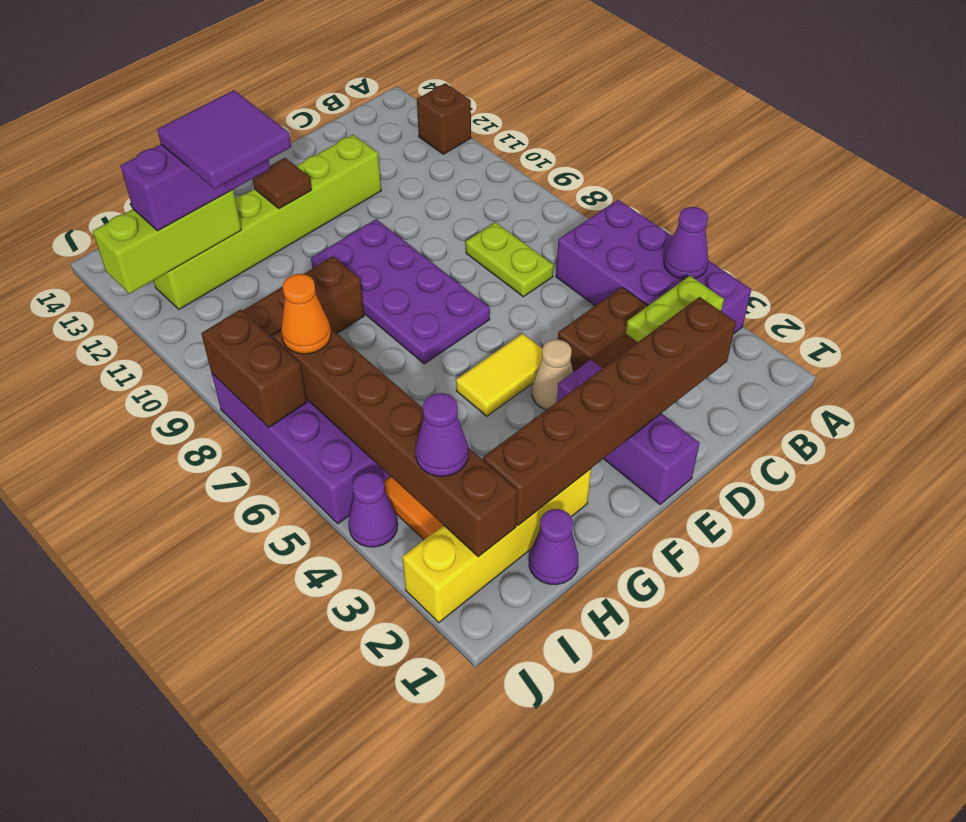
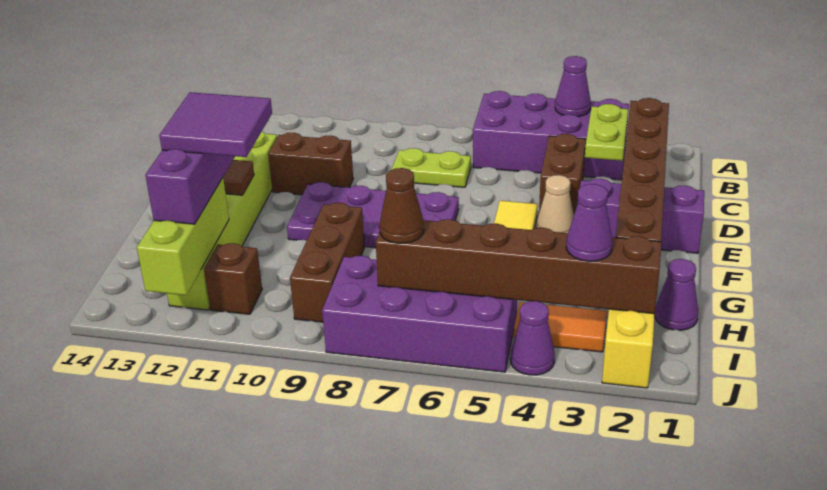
brown brick A12 level 1 -> brown brick I11 level 1
orange cone I7 level 3 -> brown cone I7 level 3
brown brick J7:J8 level 2 -> brown brick D10:D11 level 1

